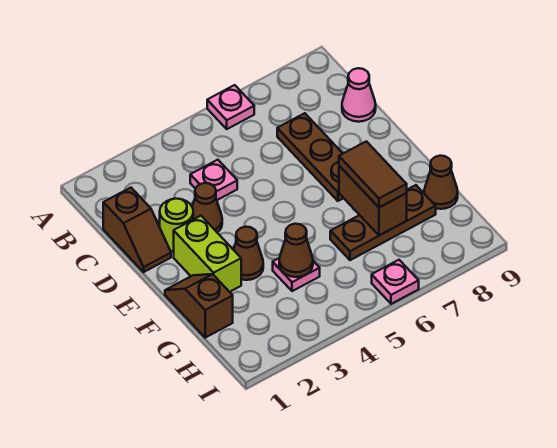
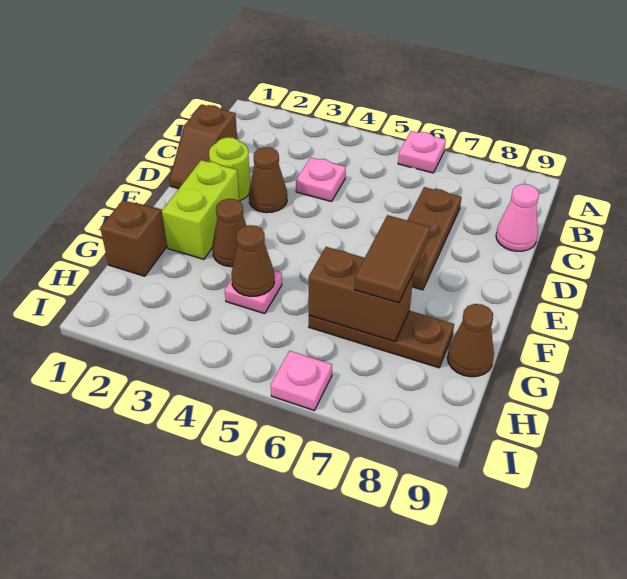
brown brick F7:G7 level 2 -> brown brick G6:G7 level 2

